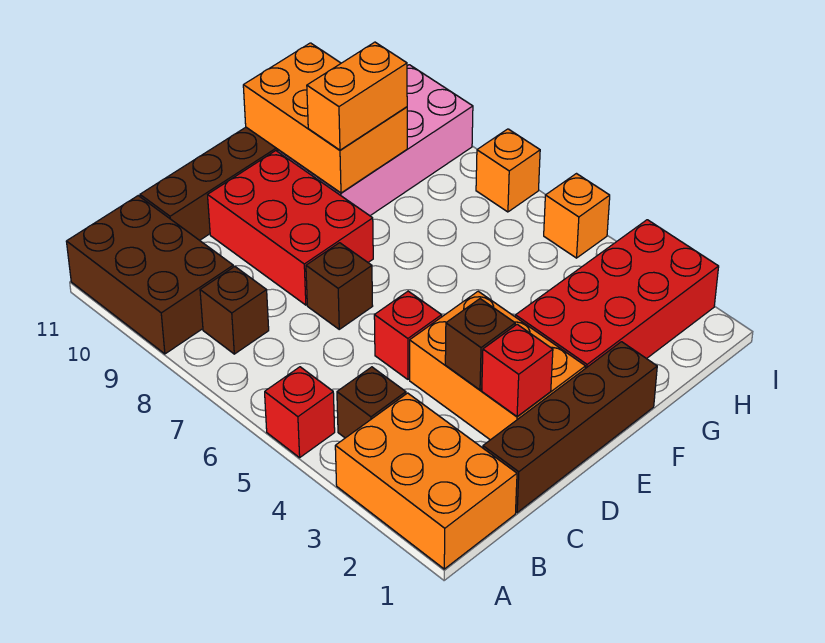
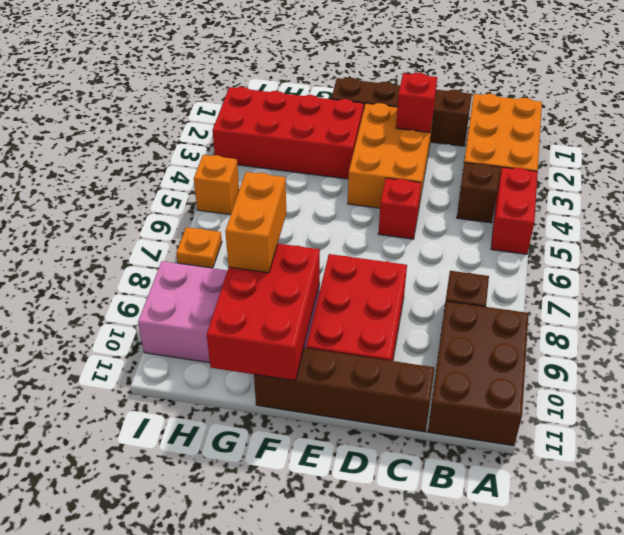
red brick A5 level 1 -> red brick A4:A5 level 1
brown brick D3 level 2 -> none
brown brick D7 level 1 -> none
orange brick F9:G11 level 2 -> red brick F9:G11 level 2
orange brick F9:G9 level 3 -> orange brick G8:G9 level 3
orange brick I7 level 1 -> orange plate I7 level 1

